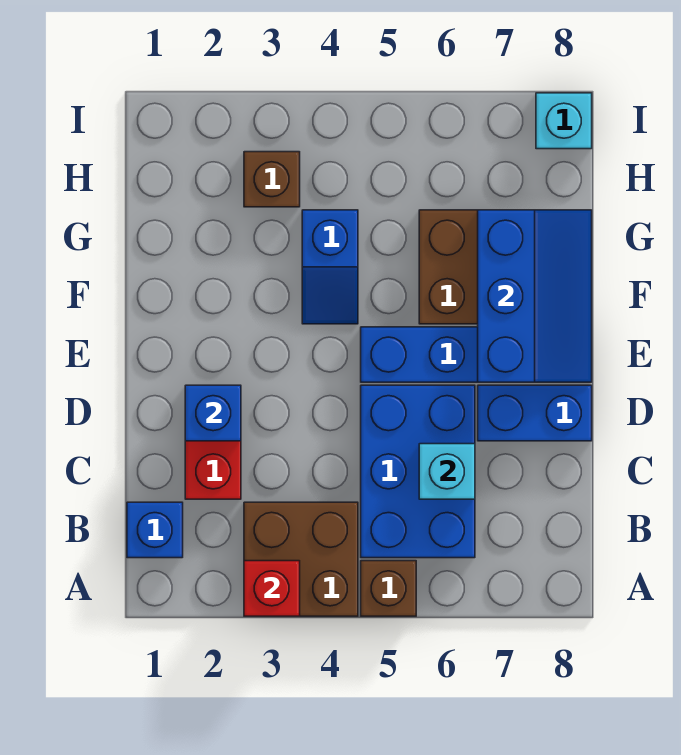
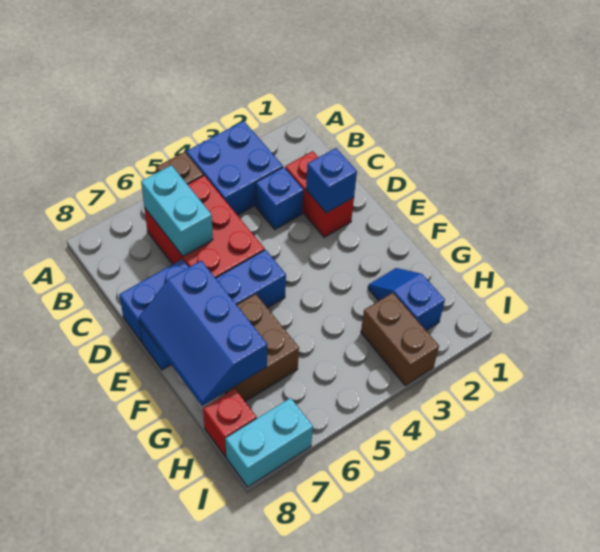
brown brick A3:B4 level 1 -> blue brick A3:B4 level 1
red brick A3 level 2 -> red brick H8 level 1
blue brick B1 level 1 -> blue brick C3 level 1
blue brick B5:D6 level 1 -> red brick B5:D6 level 1
cyan brick C6 level 2 -> cyan brick B6:C6 level 2
blue slope F4:G4 level 1 top G -> blue slope G2:H2 level 1 top H
brown brick H3 level 1 -> brown brick H3:I3 level 1
cyan brick I8 level 1 -> cyan brick I7:I8 level 1

